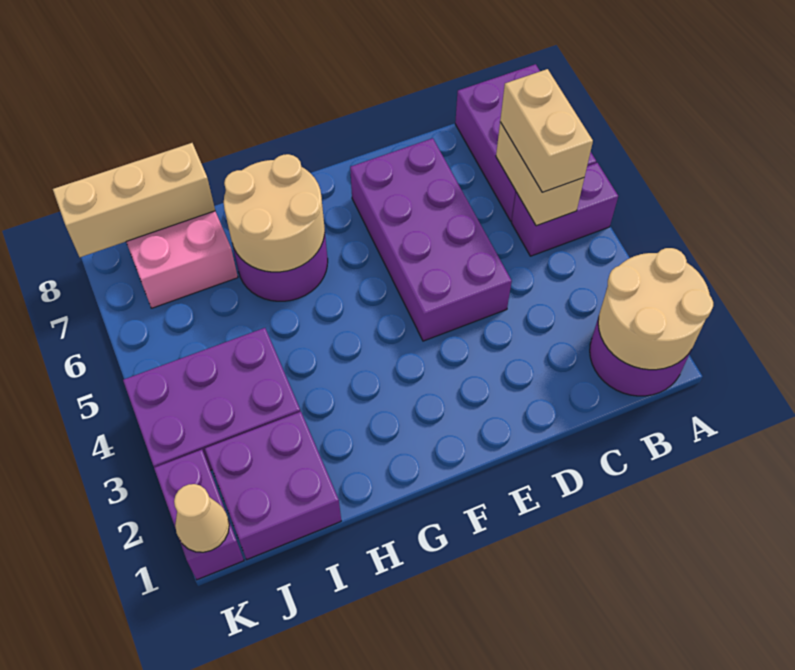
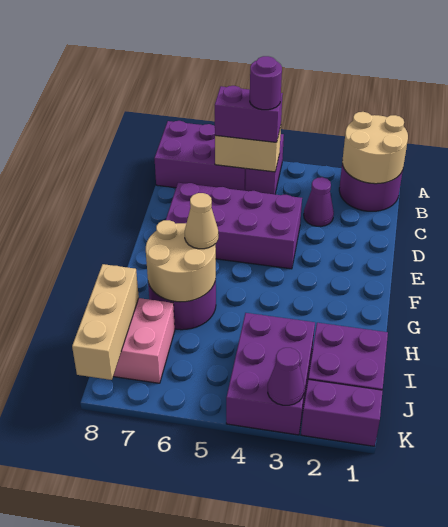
tan brick B5:B6 level 3 -> purple brick B5:B6 level 3
none -> purple round brick B5 level 4
none -> purple cone C3 level 1
tan cone K1 level 2 -> tan cone G6 level 3
none -> purple cone K3 level 2

